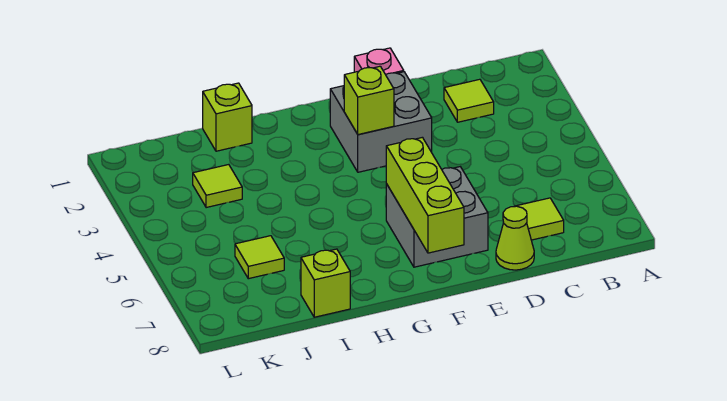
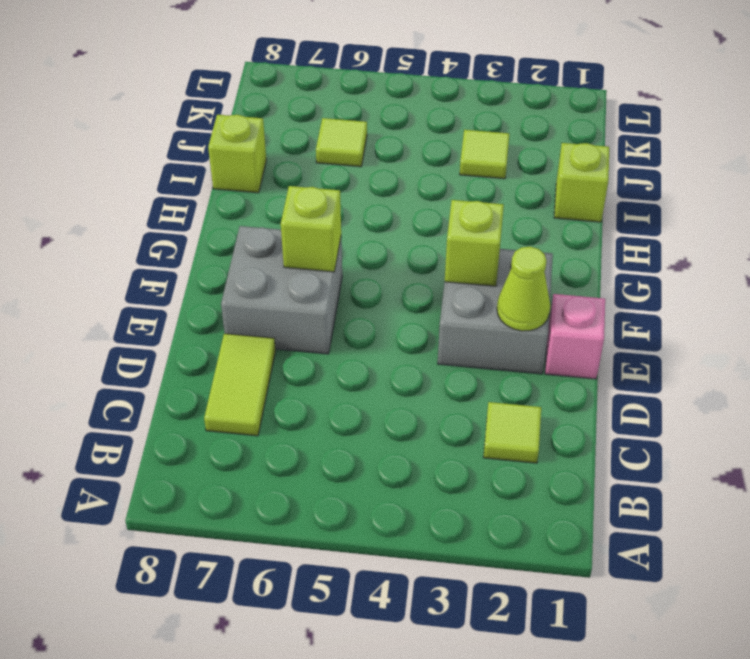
lime tile C7 level 1 -> lime tile C7:D7 level 1
lime cone D8 level 1 -> lime cone E2 level 2
lime brick F6:F8 level 2 -> lime brick F6 level 2

